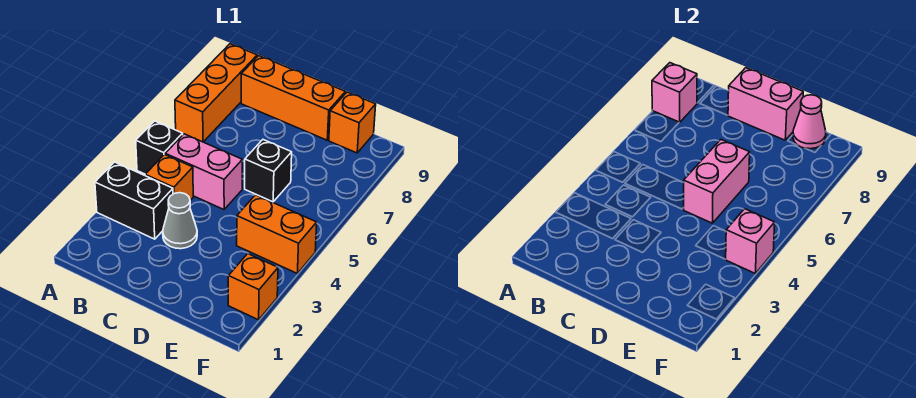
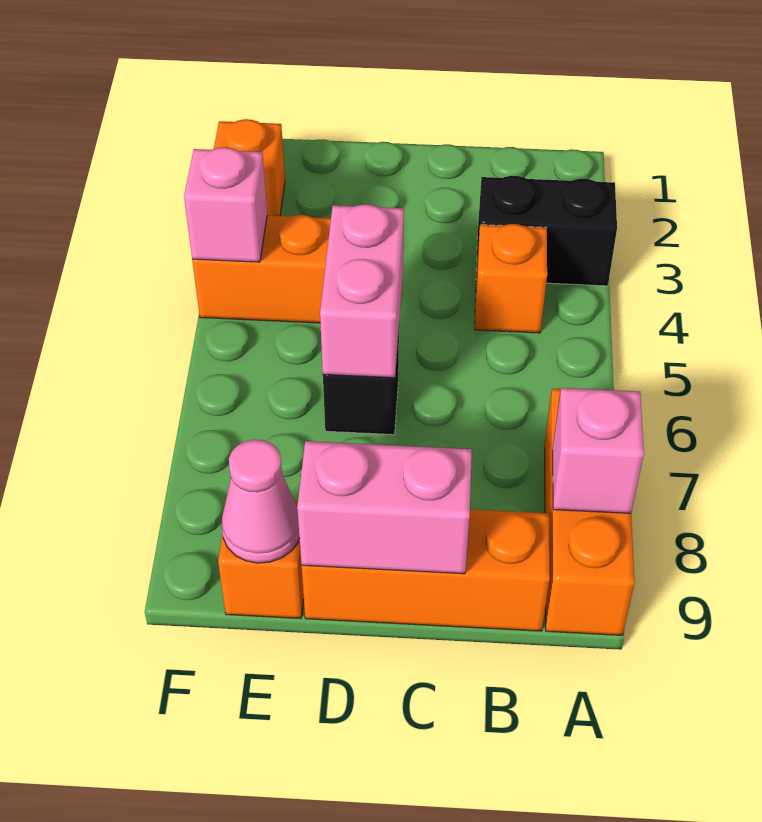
black brick A5 level 1 -> none
pink brick B5:C5 level 1 -> none
grey cone C3 level 1 -> none

